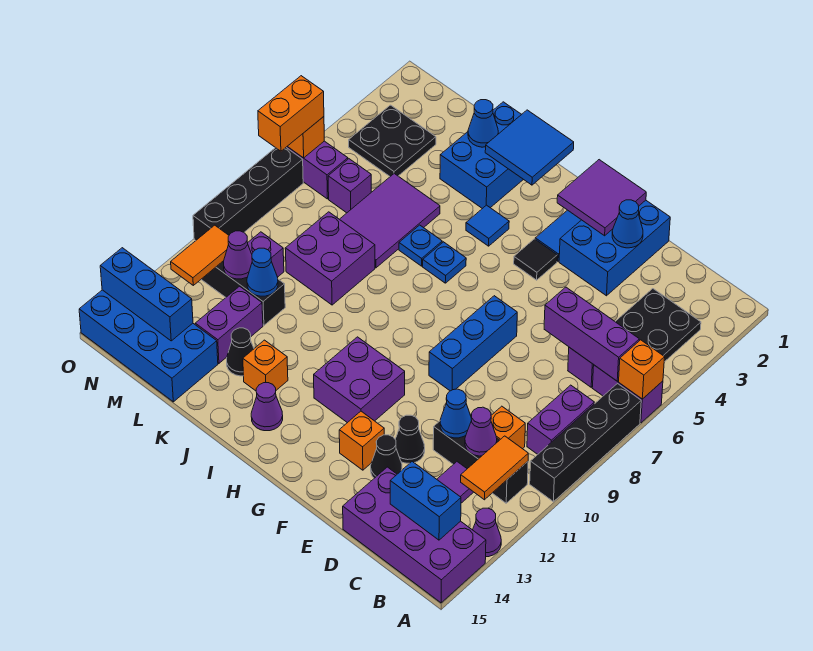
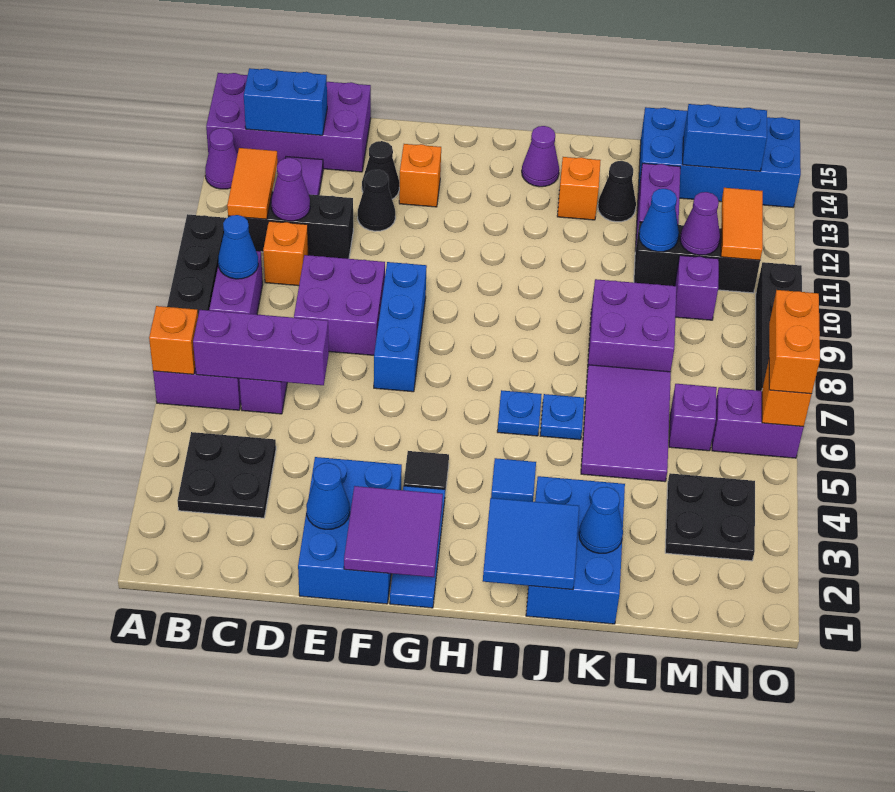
blue cone D11 level 2 -> blue cone B9 level 2
purple brick G11:H12 level 1 -> purple brick D8:E9 level 1
blue brick M14:O14 level 2 -> blue brick M14:N14 level 2

